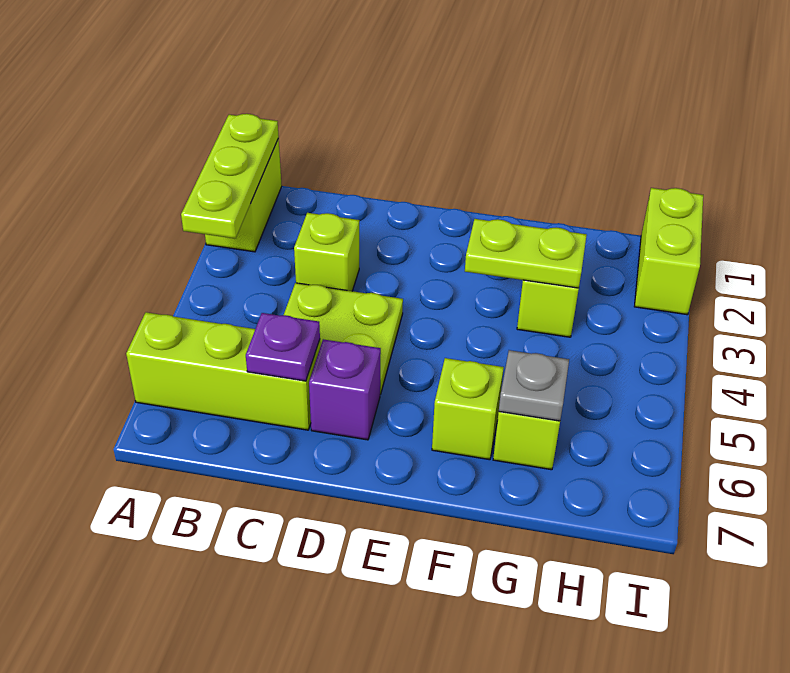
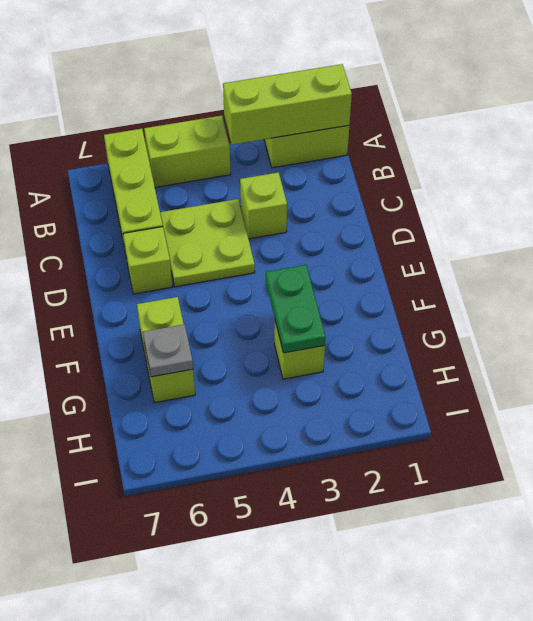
lime plate A1:A3 level 2 -> lime brick A1:A3 level 2
purple plate C6 level 2 -> none
purple brick D6 level 1 -> lime brick D6 level 1
lime plate F3:G3 level 2 -> green plate F3:G3 level 2
lime brick I1:I2 level 1 -> lime brick A4:A5 level 1

